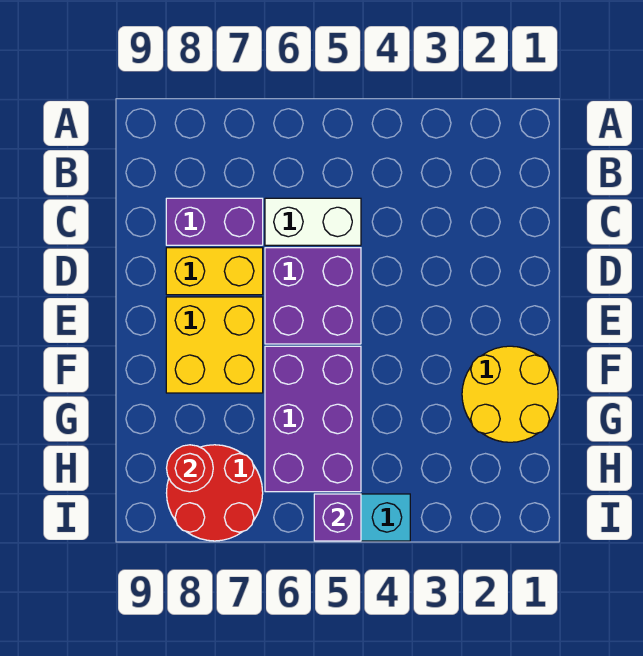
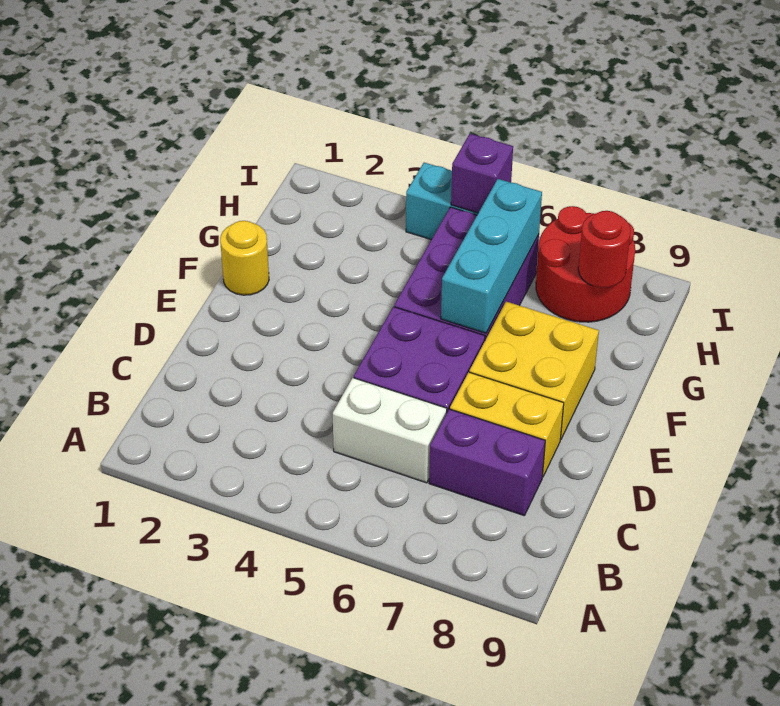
yellow round brick F1:G2 level 1 -> yellow round brick F1 level 1
none -> cyan brick F6:H6 level 2

